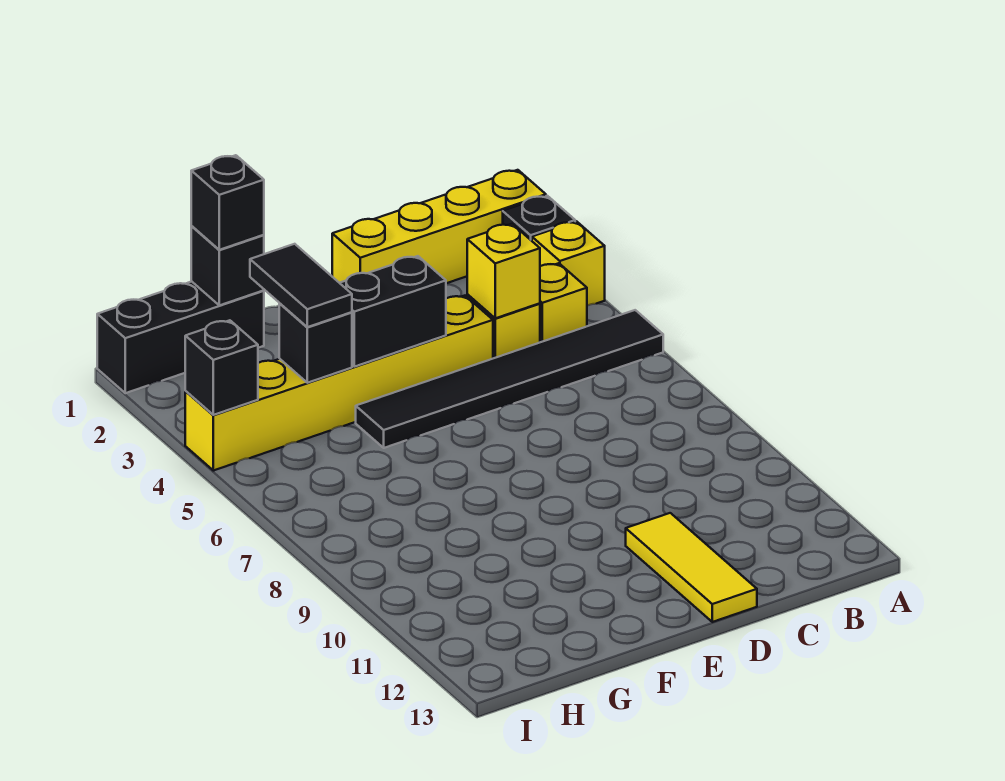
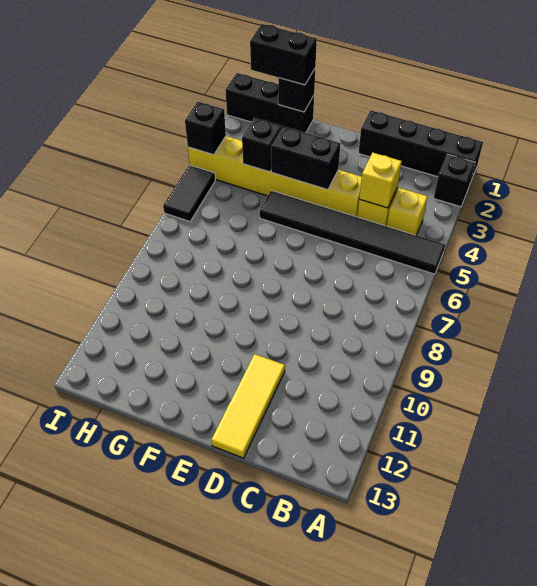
yellow brick A1:D1 level 1 -> black brick A1:D1 level 1
yellow brick A3 level 1 -> none
black brick G1 level 3 -> black brick G1:H1 level 3
black tile G3:G4 level 3 -> black tile I5:I6 level 1

